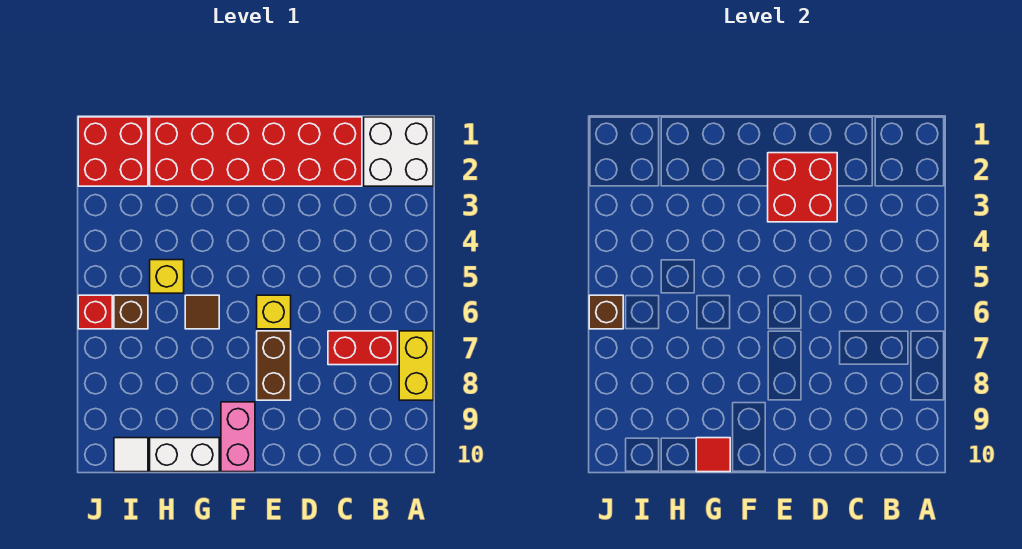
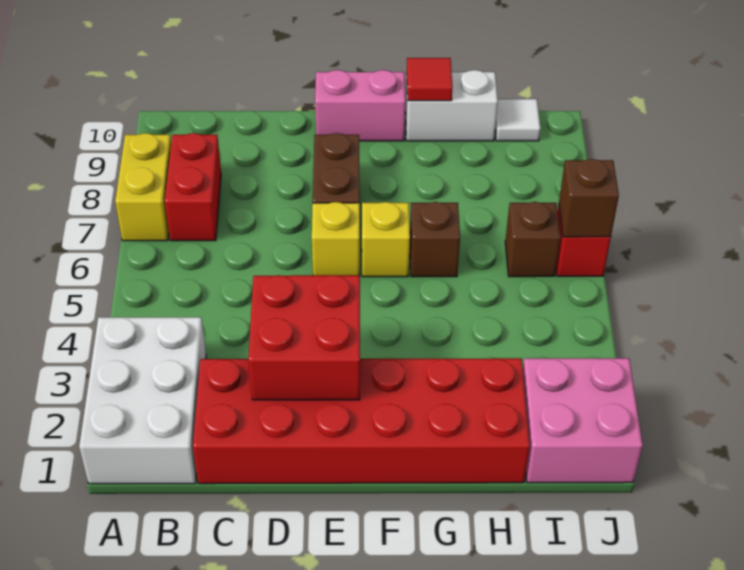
white brick A1:B2 level 1 -> white brick A1:B3 level 1
red brick B7:C7 level 1 -> red brick B7:B8 level 1
pink brick F9:F10 level 1 -> pink brick E10:F10 level 1
brown tile G6 level 1 -> brown brick G6 level 1
yellow brick H5 level 1 -> yellow brick F6 level 1
red brick I1:J2 level 1 -> pink brick I1:J2 level 1

